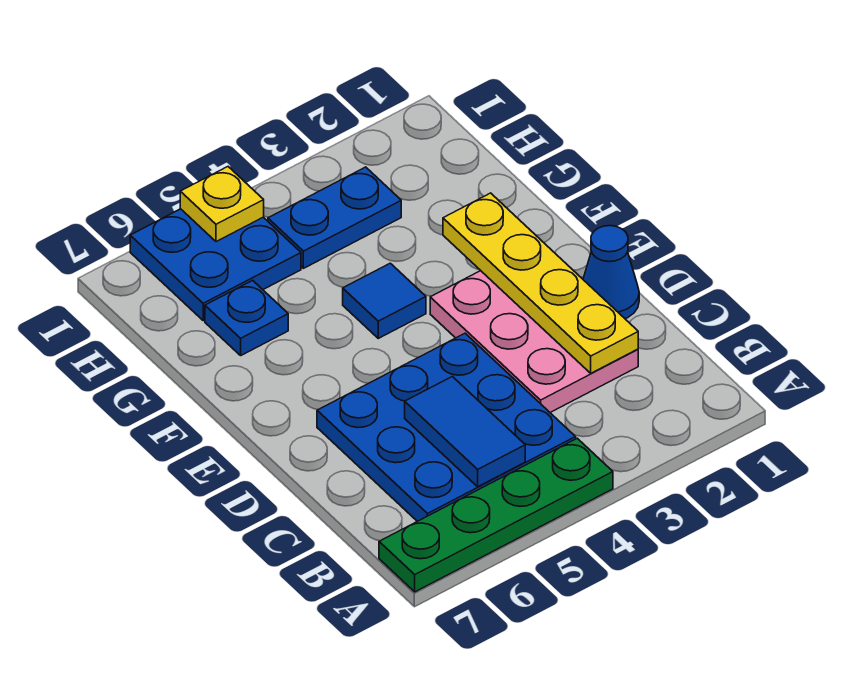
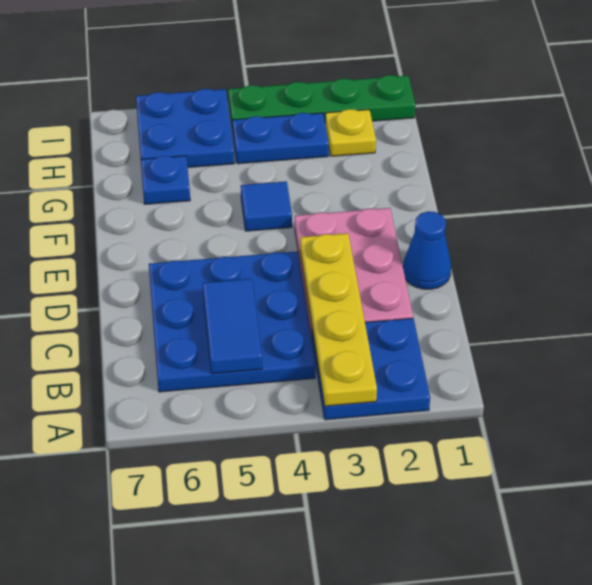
none -> blue plate A2:B3 level 1
green plate A4:A7 level 1 -> green plate I1:I4 level 1
yellow plate C2:F2 level 2 -> yellow plate A3:D3 level 2
yellow plate I5 level 2 -> yellow plate H2 level 1

